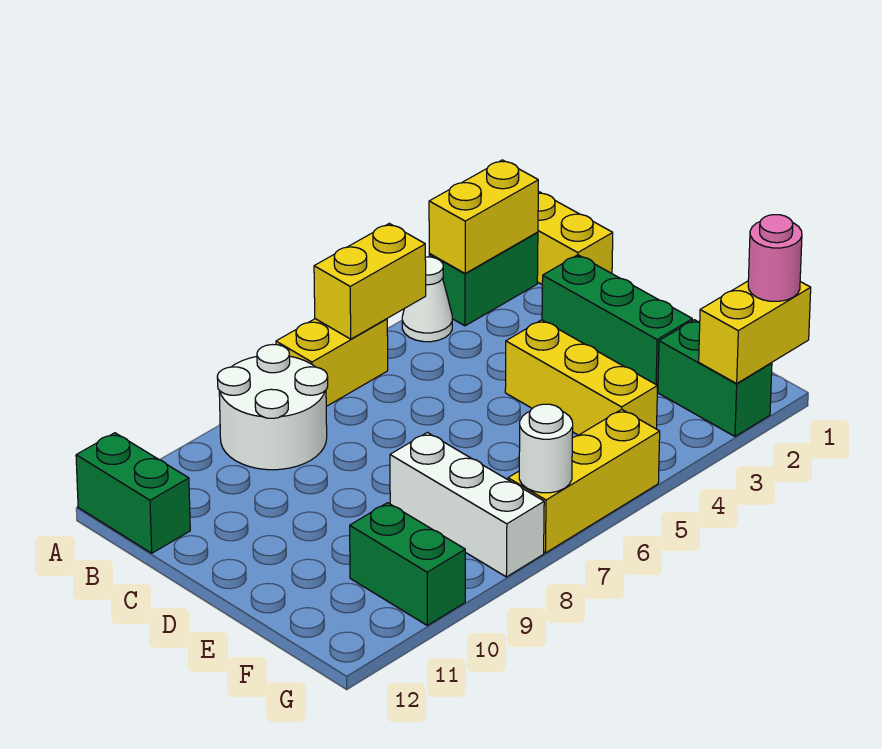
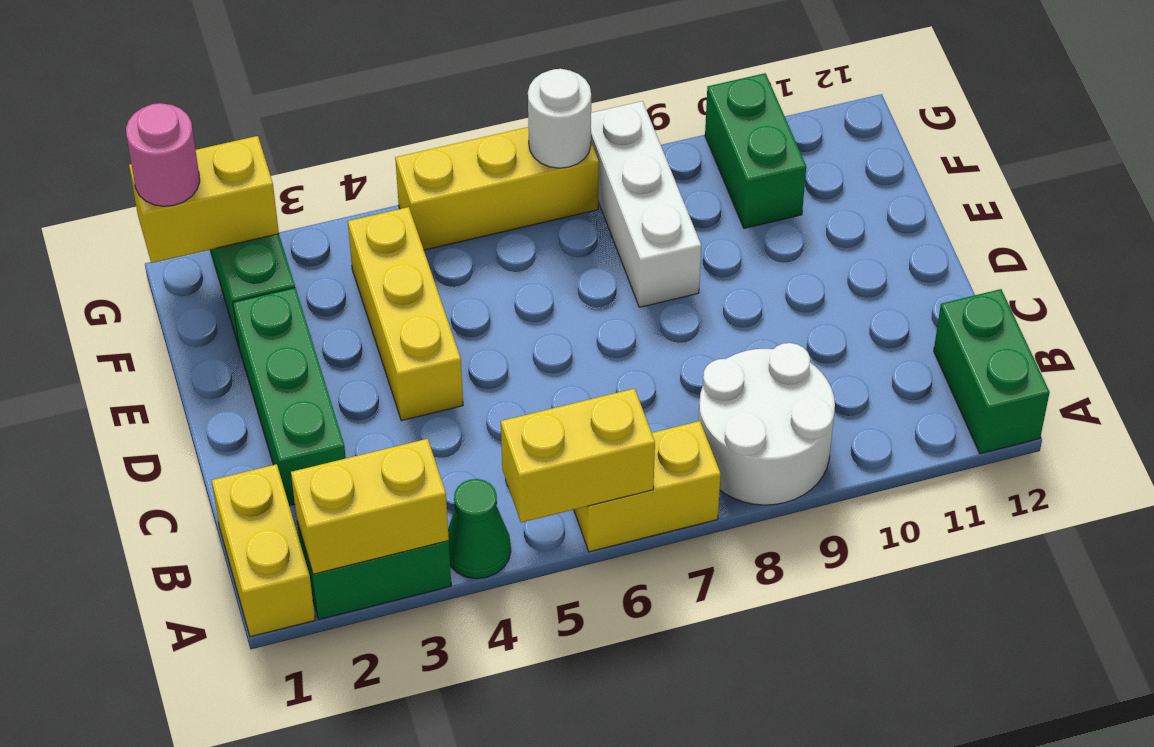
white cone A4 level 1 -> green cone A4 level 1

